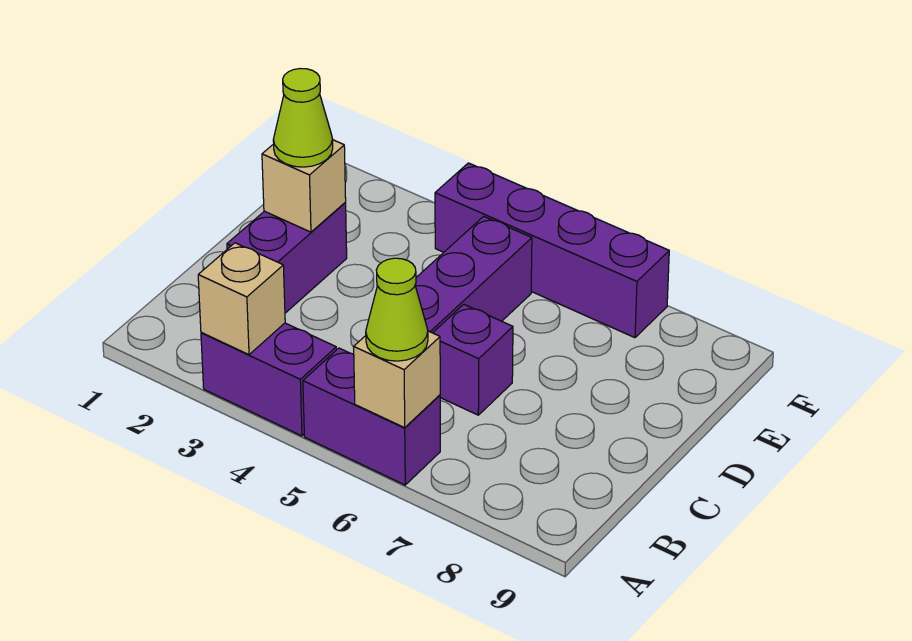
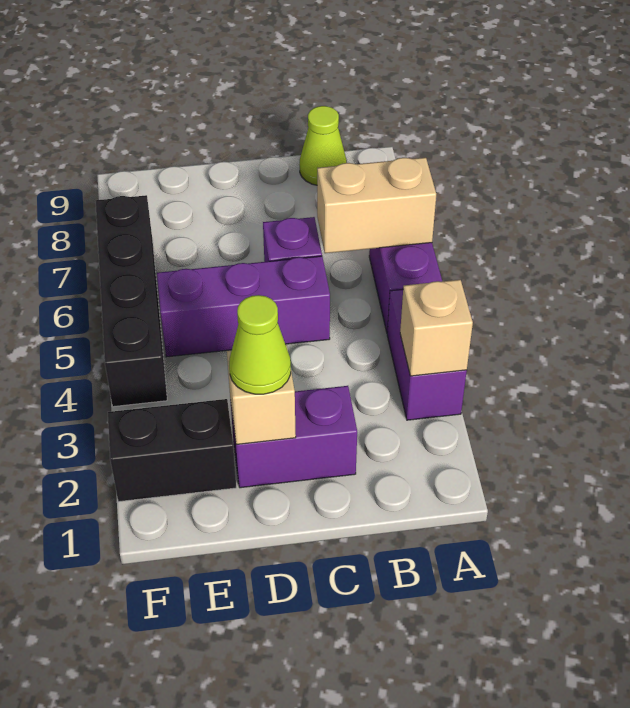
tan brick A6 level 2 -> tan brick A6:B6 level 2
lime cone A6 level 3 -> lime cone B9 level 1
none -> black brick E2:F2 level 1
purple brick F4:F7 level 1 -> black brick F4:F7 level 1

